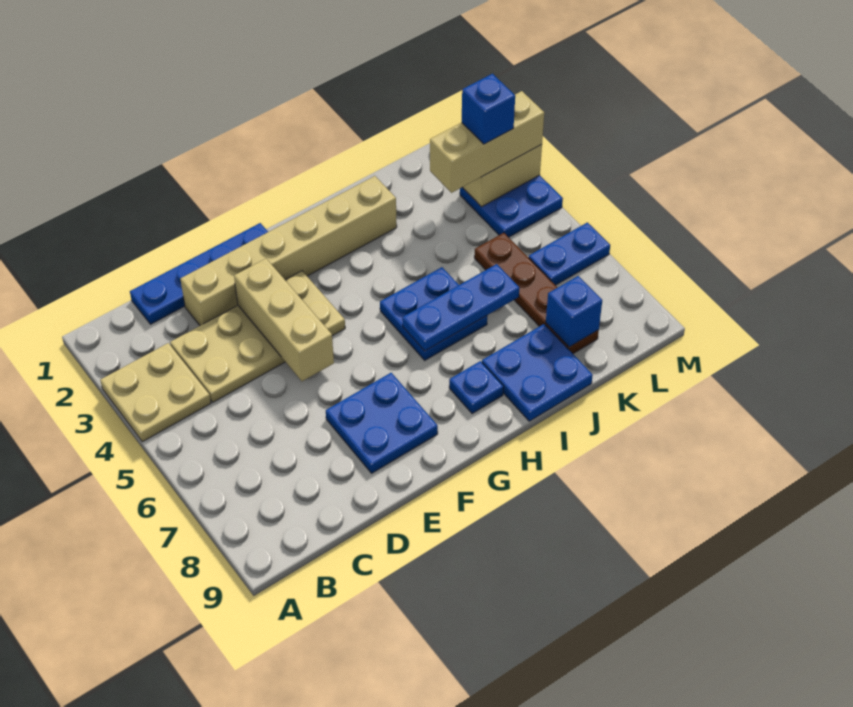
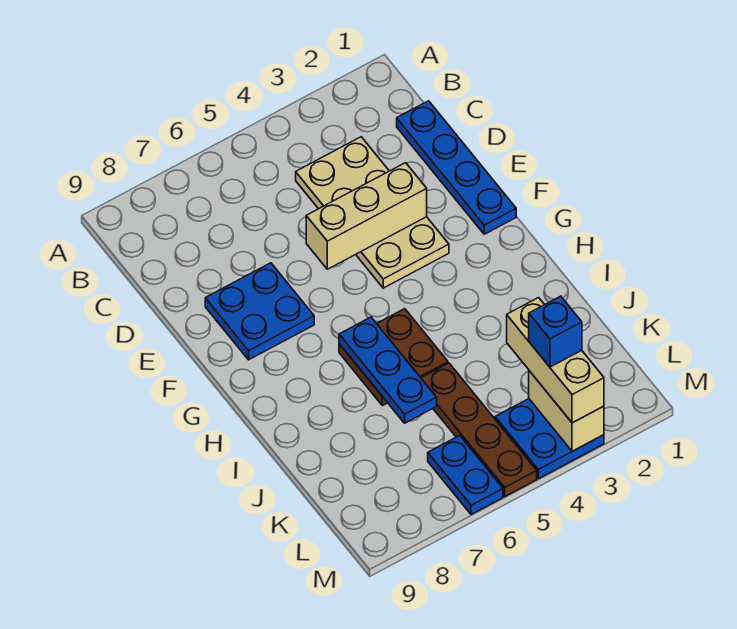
tan plate A3:B4 level 1 -> none
tan brick D2:I2 level 1 -> none
blue plate H5:I6 level 1 -> brown plate H5:I6 level 1
blue plate H8 level 1 -> none
blue plate I8:J9 level 1 -> none
brown plate K5:K8 level 1 -> brown plate J5:M5 level 1
blue brick K8 level 2 -> none

